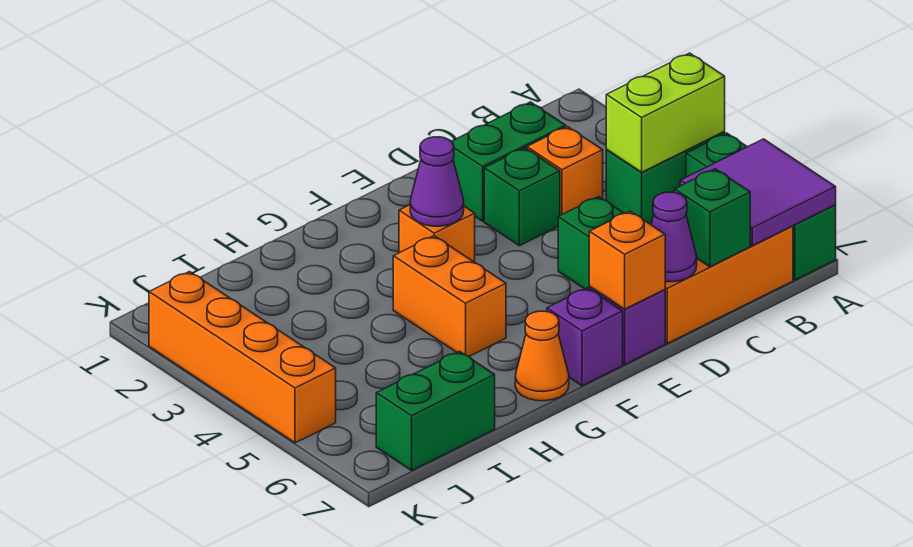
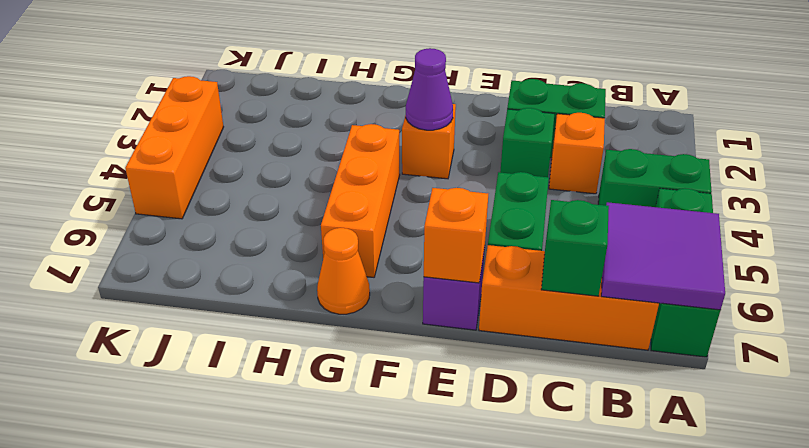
lime brick A4:B4 level 2 -> none
purple cone D7 level 2 -> none
purple brick F7 level 1 -> none
orange brick G4:G5 level 1 -> orange brick G4:G6 level 1
green brick I7:J7 level 1 -> none
orange brick K2:K5 level 1 -> orange brick K3:K5 level 1

